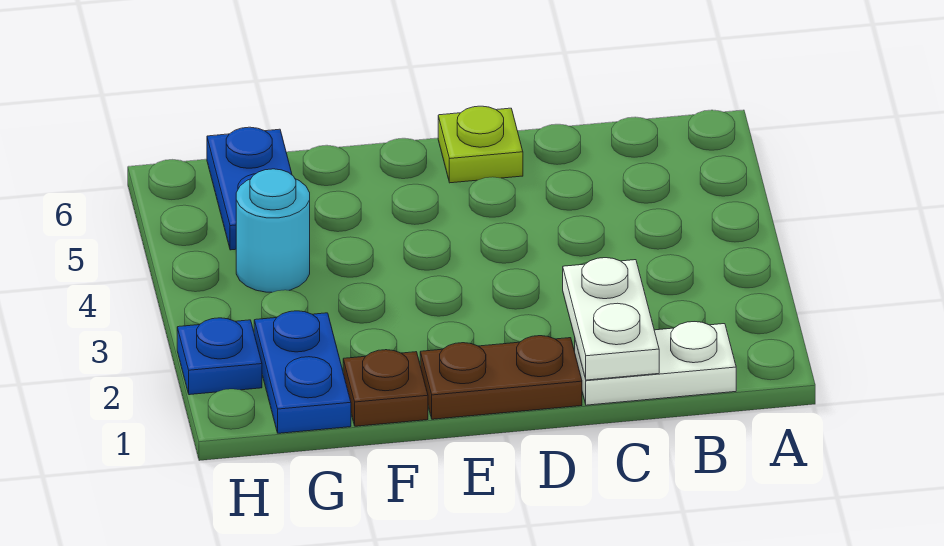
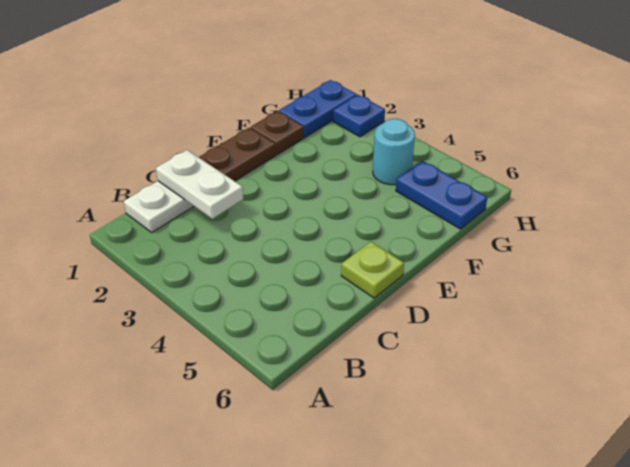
blue plate G1:G2 level 1 -> blue plate G1:H1 level 1

